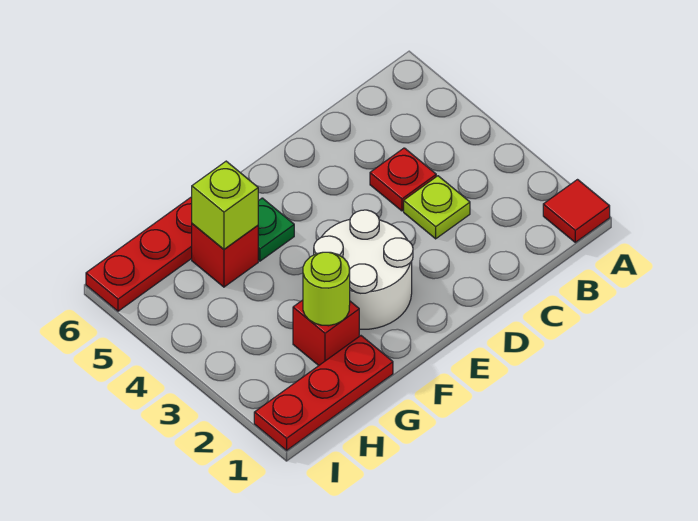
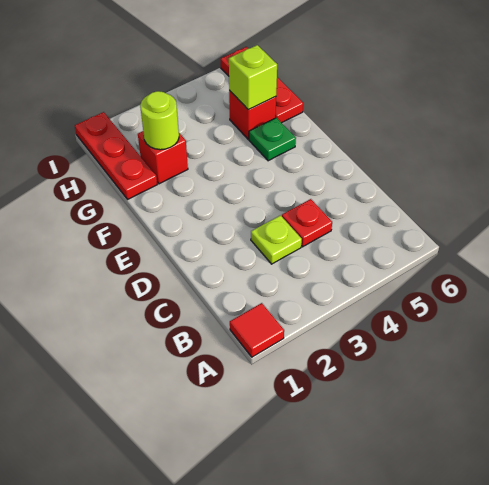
white round brick E2:F3 level 1 -> none

